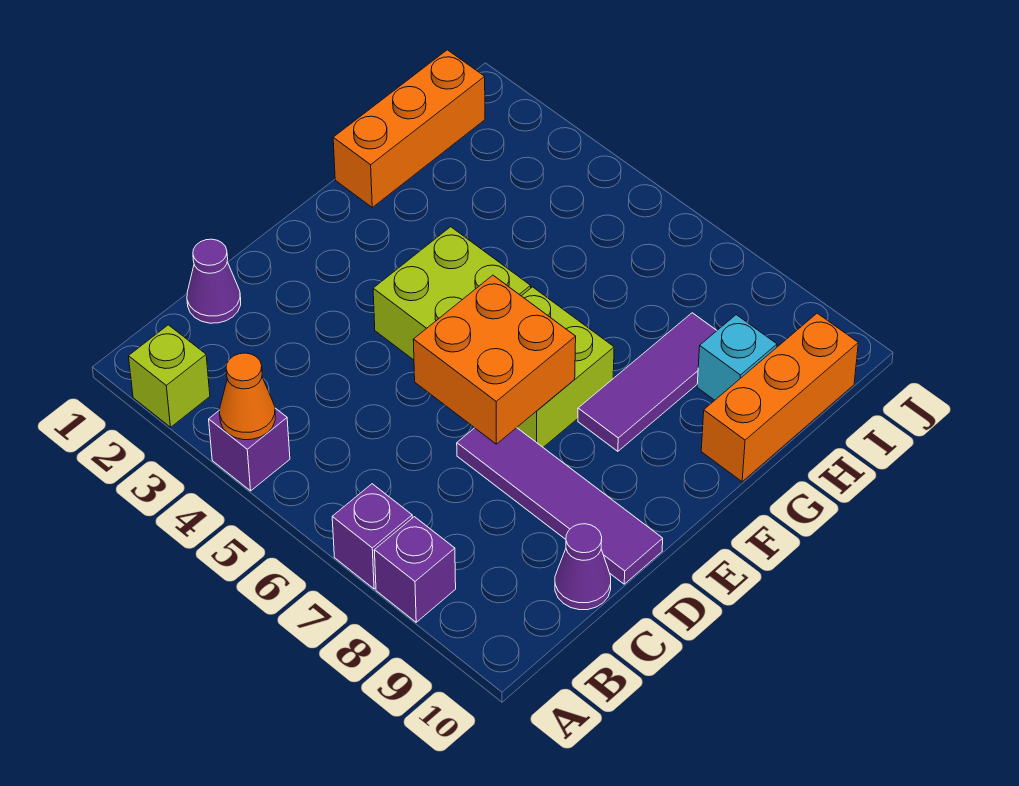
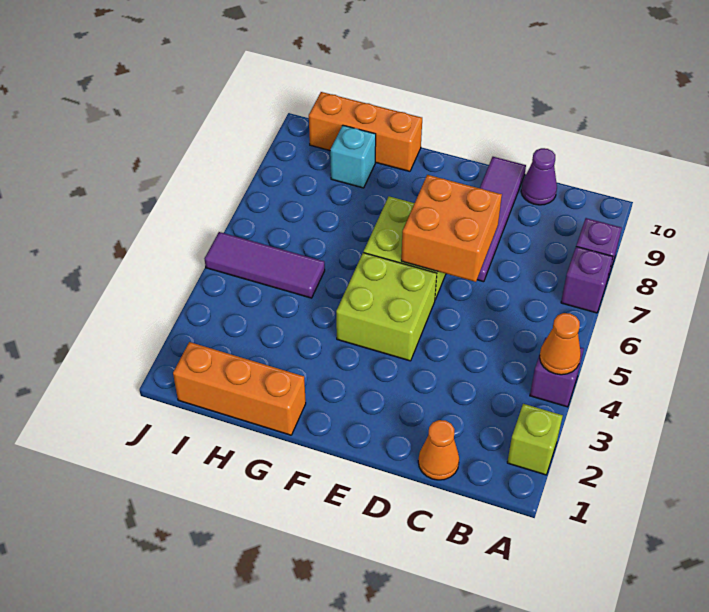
purple cone C1 level 1 -> orange cone C1 level 1
purple tile F8:H8 level 1 -> purple tile H5:J5 level 1

